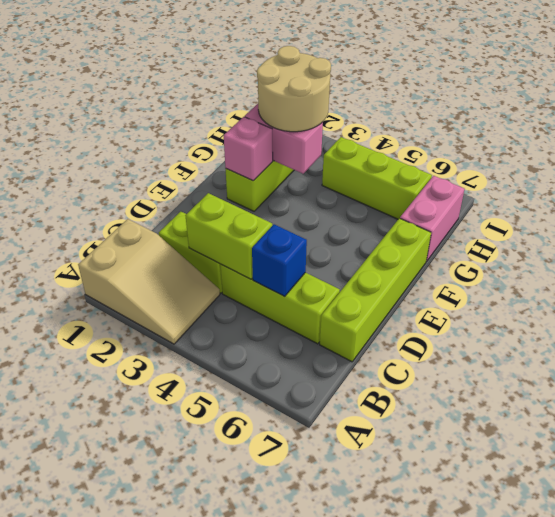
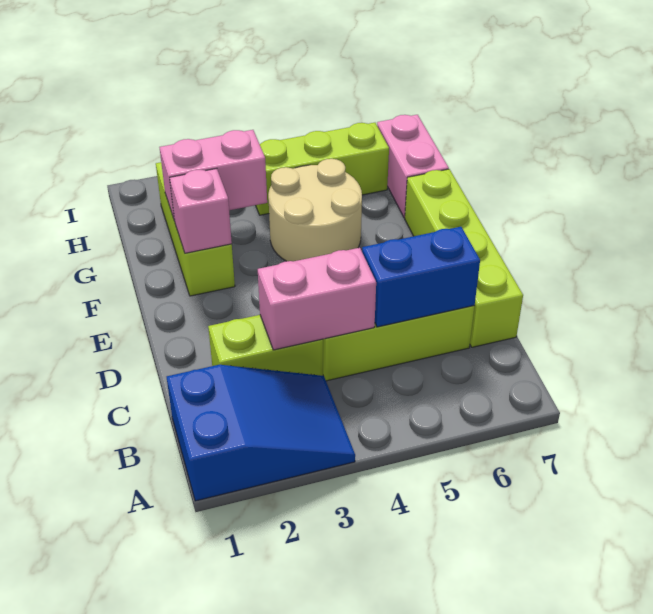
tan slope A1:B3 level 1 top 1 -> blue slope A1:B3 level 1 top 1
lime brick C3:C4 level 2 -> pink brick C3:C4 level 2
blue brick C5 level 2 -> blue brick C5:C6 level 2
tan round brick G2:H3 level 3 -> tan round brick F4:G5 level 1

